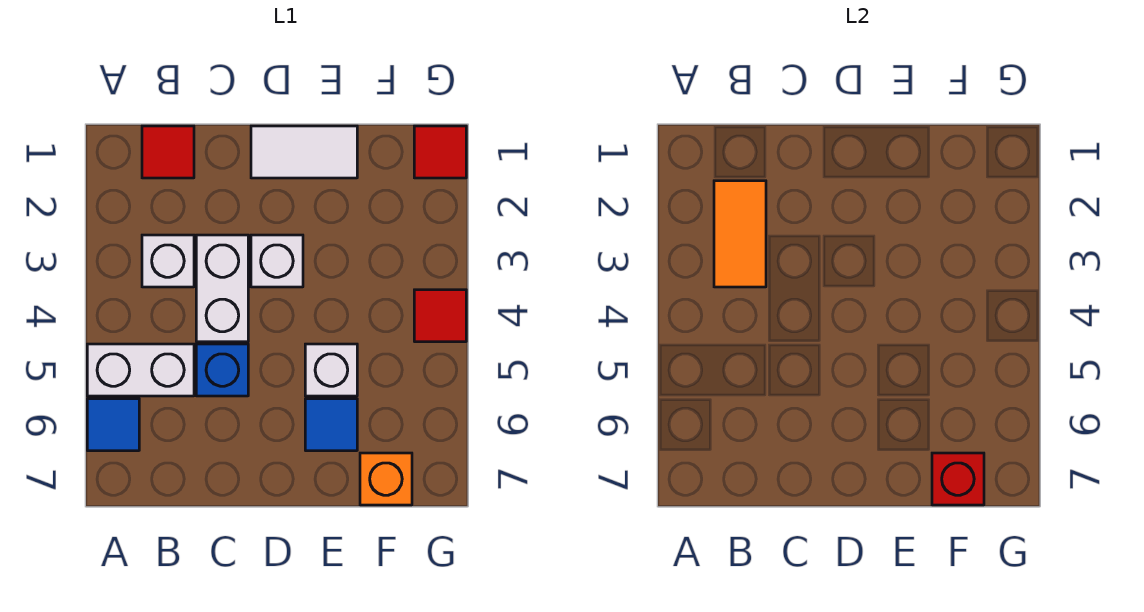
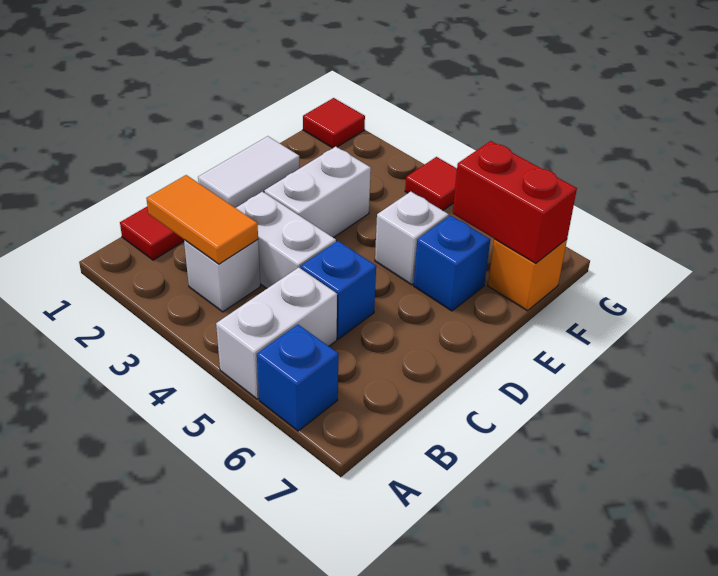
blue tile A6 level 1 -> blue brick A6 level 1
white brick D3 level 1 -> white brick D3:E3 level 1
blue tile E6 level 1 -> blue brick E6 level 1
red brick F7 level 2 -> red brick F6:F7 level 2

